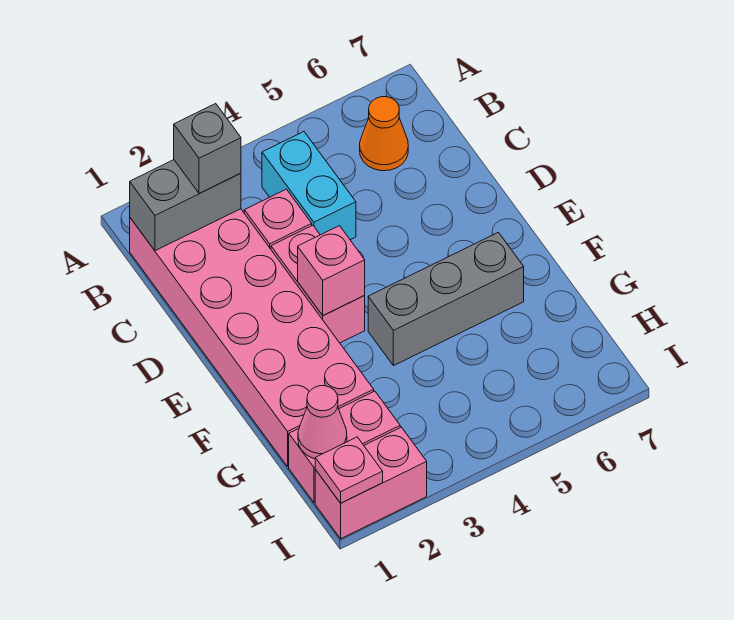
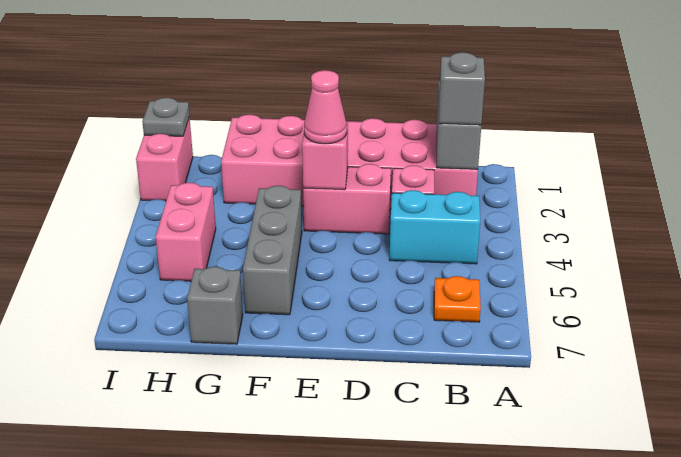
orange cone B6 level 1 -> orange plate B6 level 1
none -> grey brick G7 level 1
pink brick H1:H2 level 1 -> pink brick H4:H5 level 1
pink cone H1 level 2 -> pink cone E3 level 3
pink plate I1 level 2 -> grey plate I1 level 2

